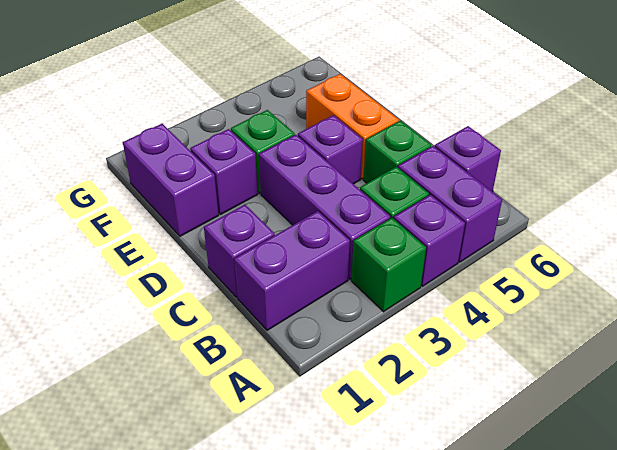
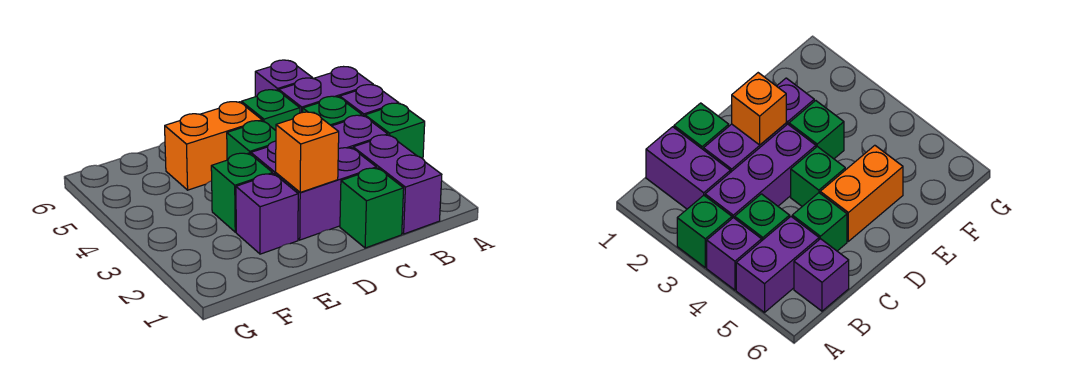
purple brick C1 level 1 -> green brick C1 level 1
none -> orange brick D2 level 2
purple brick D4 level 1 -> green brick D4 level 1
purple brick E1:F1 level 1 -> purple brick C2:D2 level 1

